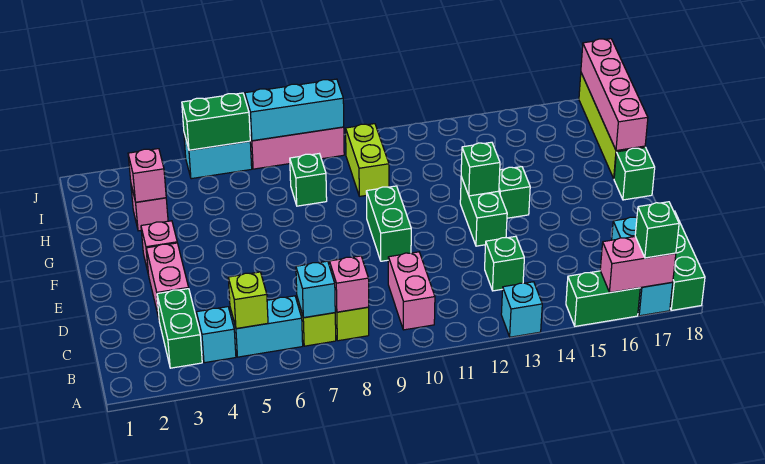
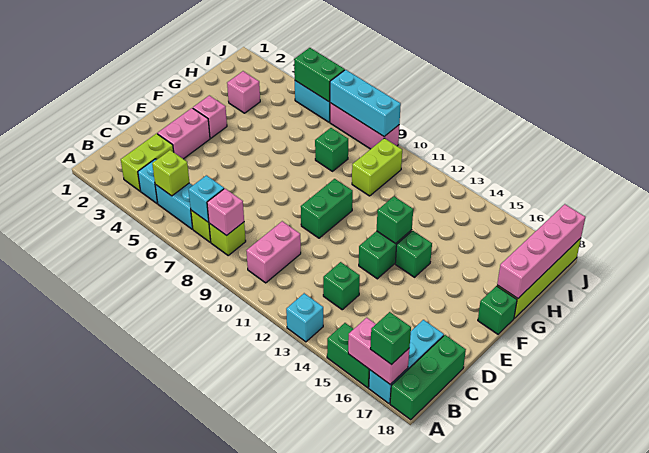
green brick B3:C3 level 1 -> lime brick B3:C3 level 1
pink brick H3 level 2 -> none

